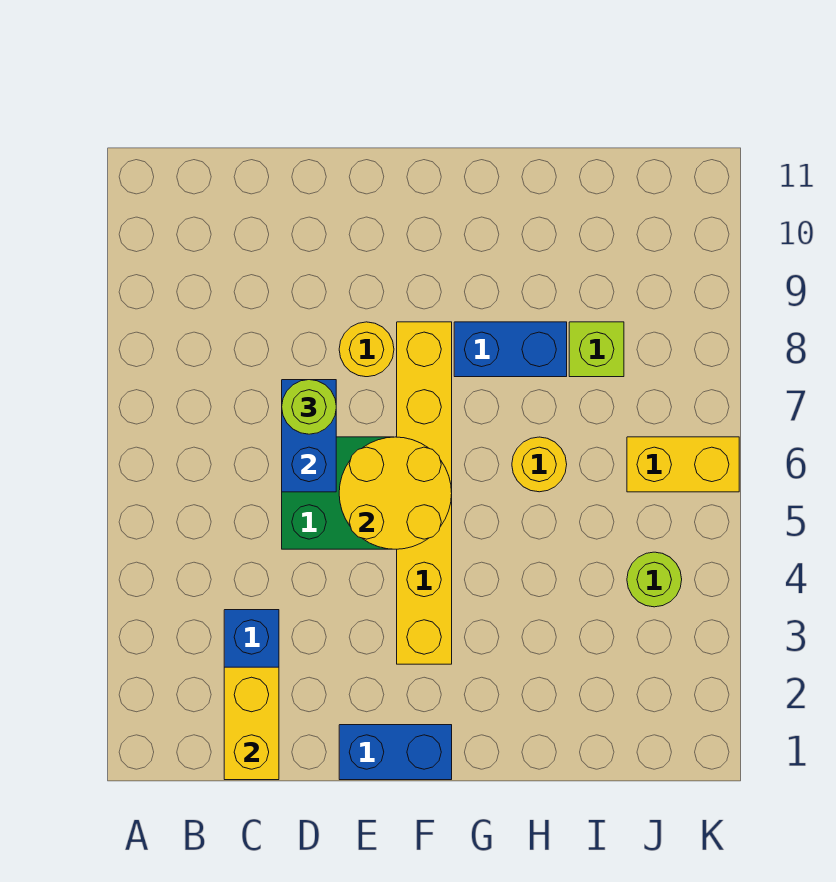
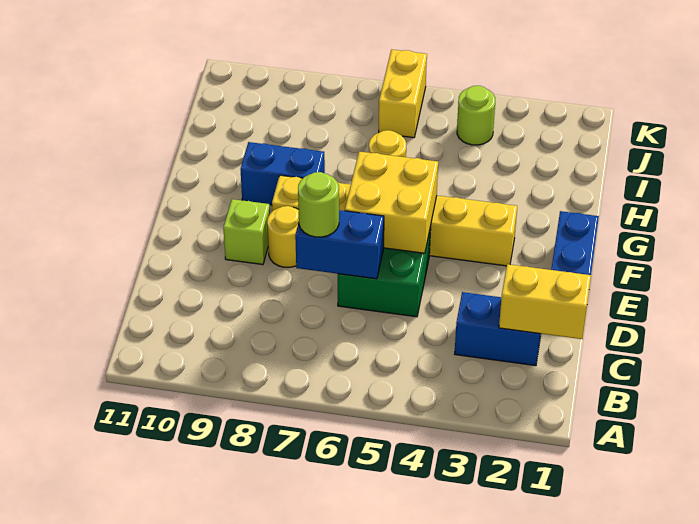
yellow round brick E5:F6 level 2 -> yellow brick E5:F6 level 2
blue brick G8:H8 level 1 -> blue brick G8:G9 level 1
lime brick I8 level 1 -> lime brick E9 level 1

